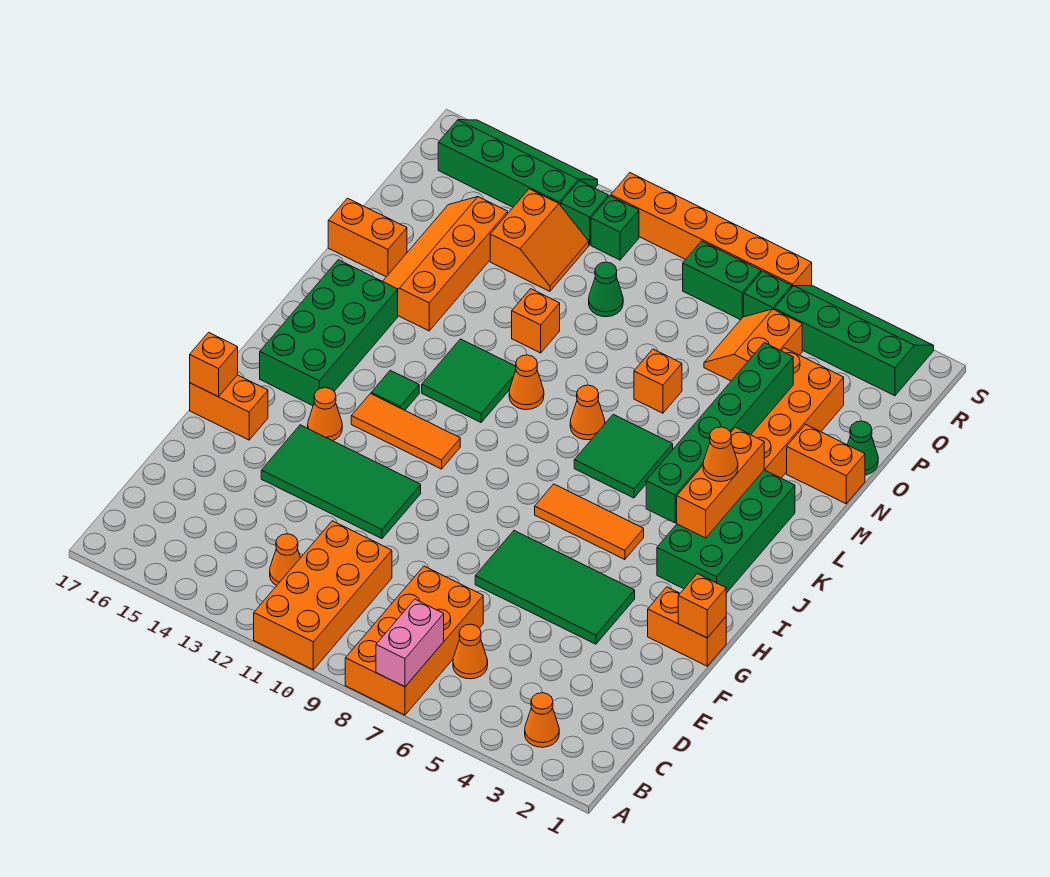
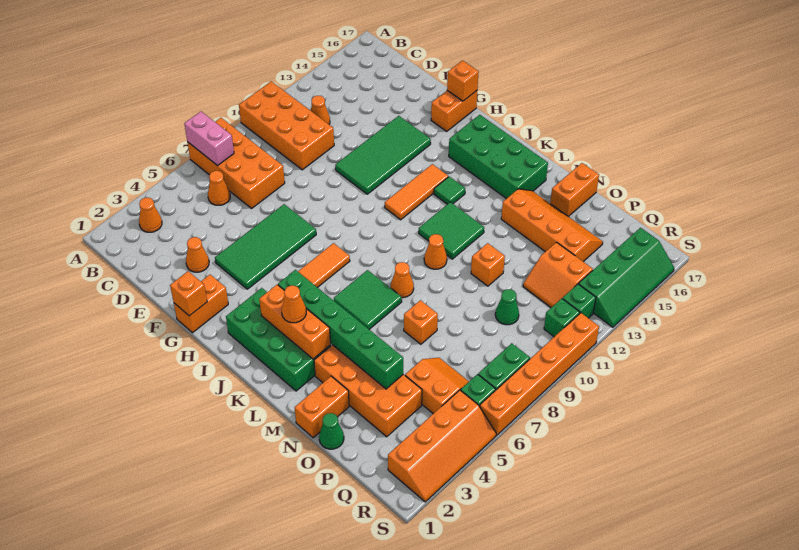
orange cone H14 level 1 -> orange cone E3 level 1
green slope R2:S5 level 1 top R -> orange slope R2:S5 level 1 top R

